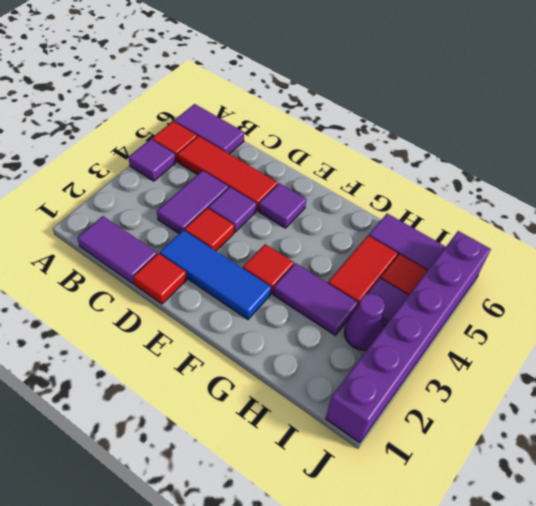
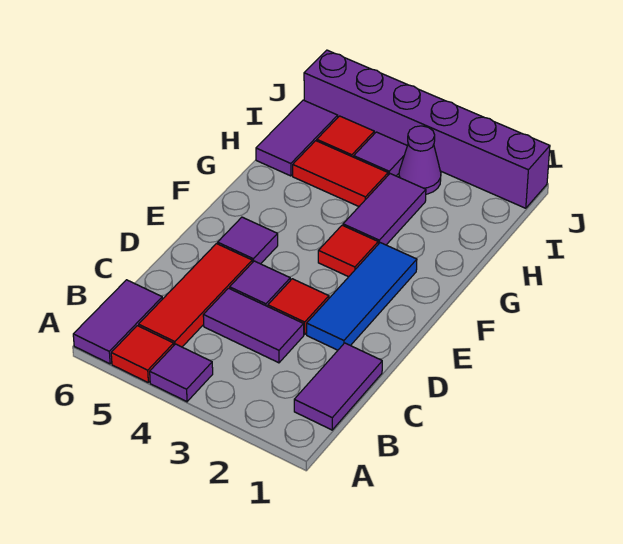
red tile D1 level 1 -> none

